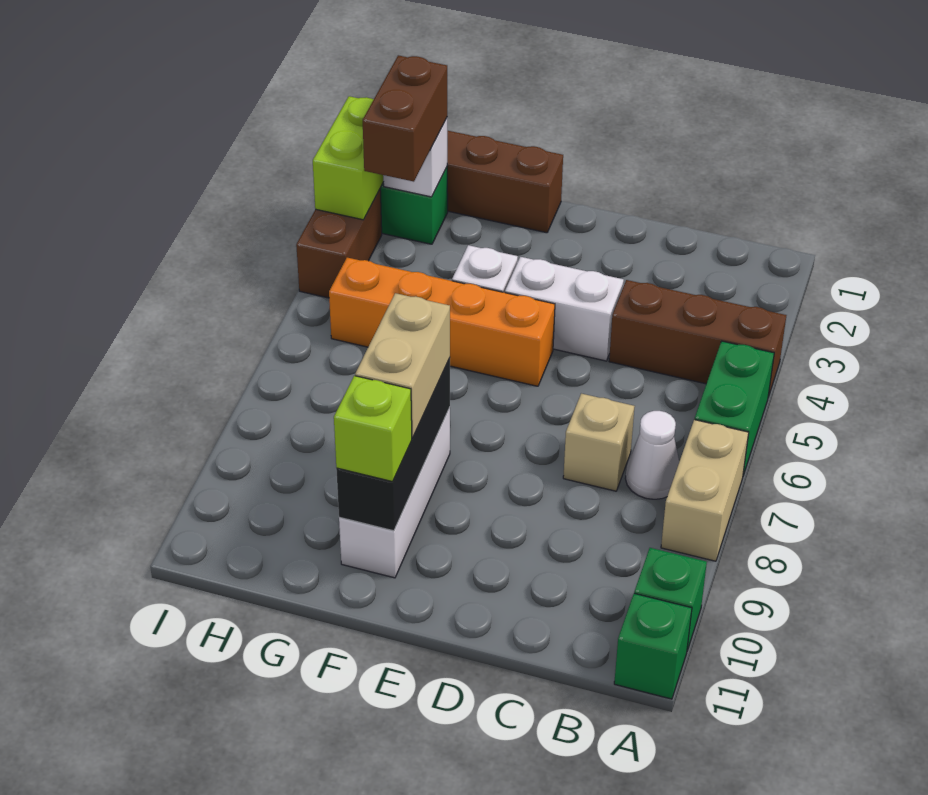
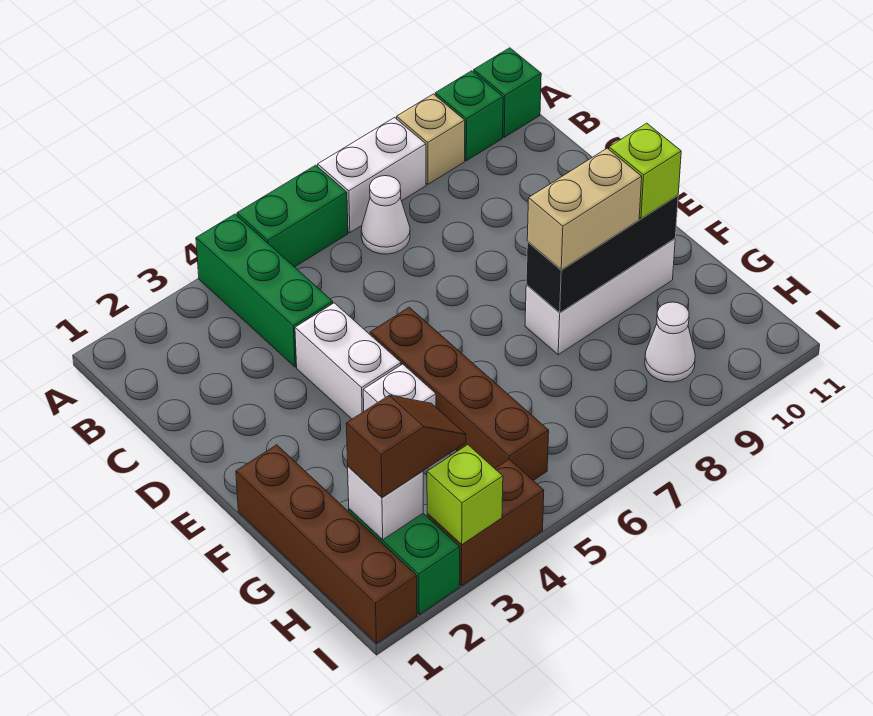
brown brick A4:C4 level 1 -> green brick A4:C4 level 1
tan brick A7:A8 level 1 -> white brick A7:A8 level 1
tan brick C7 level 1 -> tan brick A9 level 1
orange brick E5:H5 level 1 -> brown brick E5:H5 level 1
brown brick H2:H3 level 3 -> brown slope H2:H3 level 3 top 2
none -> white cone H9 level 1
lime brick I2:I3 level 2 -> lime brick I3 level 2

